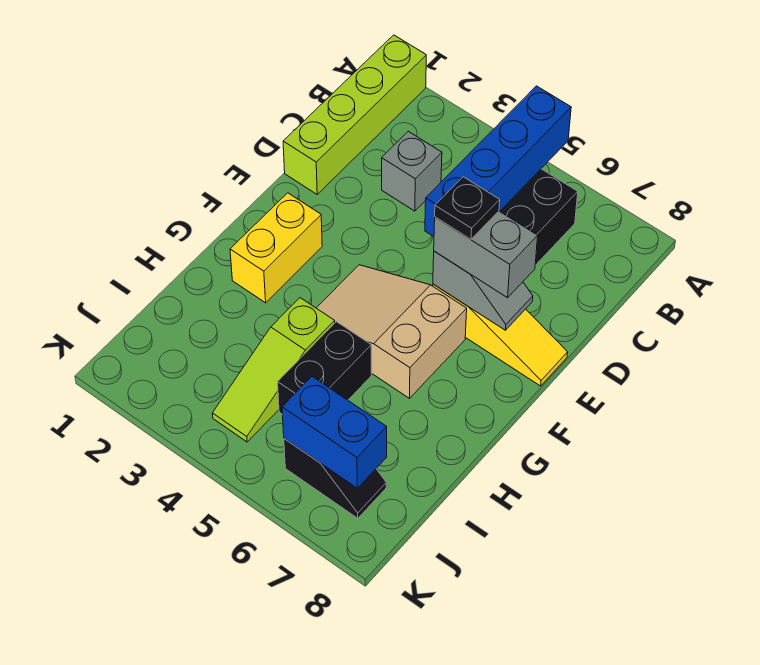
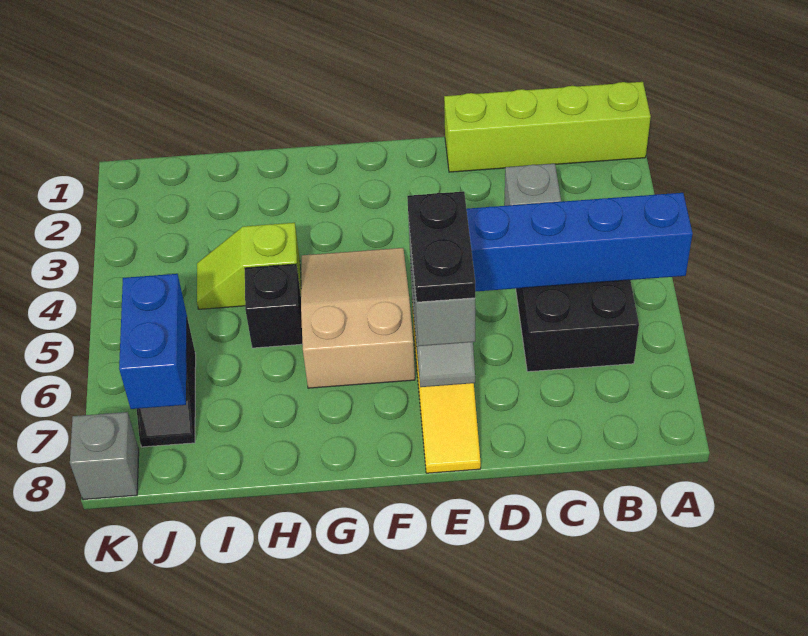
black plate E6 level 4 -> black plate E6:E7 level 4
yellow brick F2:G2 level 1 -> none
lime slope H4:J4 level 1 top H -> lime slope H4:I4 level 1 top H
black brick H5:I5 level 1 -> black brick H5 level 1
none -> grey brick K8 level 1

